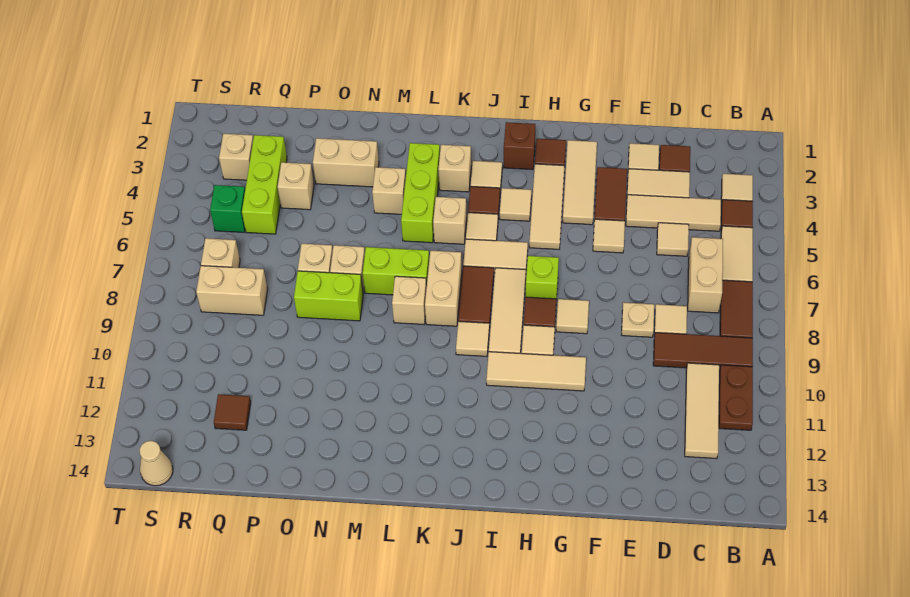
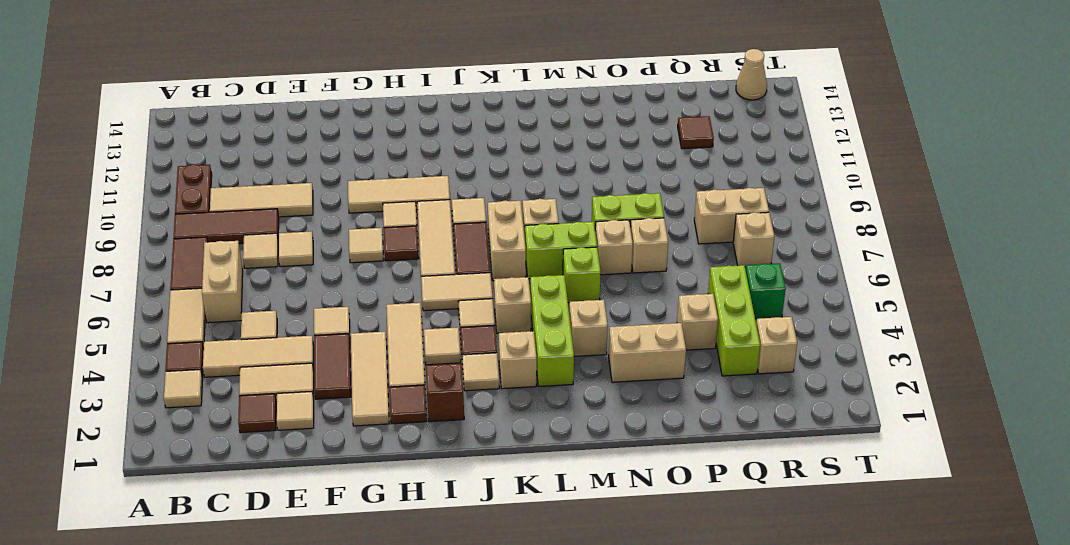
tan tile C10:C12 level 1 -> tan tile C10:E10 level 1
tan plate E8 level 1 -> tan tile E8 level 1
lime brick H7 level 1 -> lime brick M6 level 1

